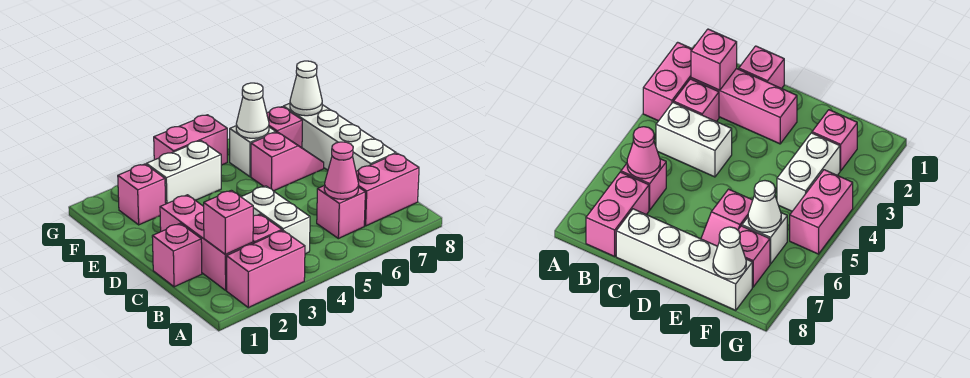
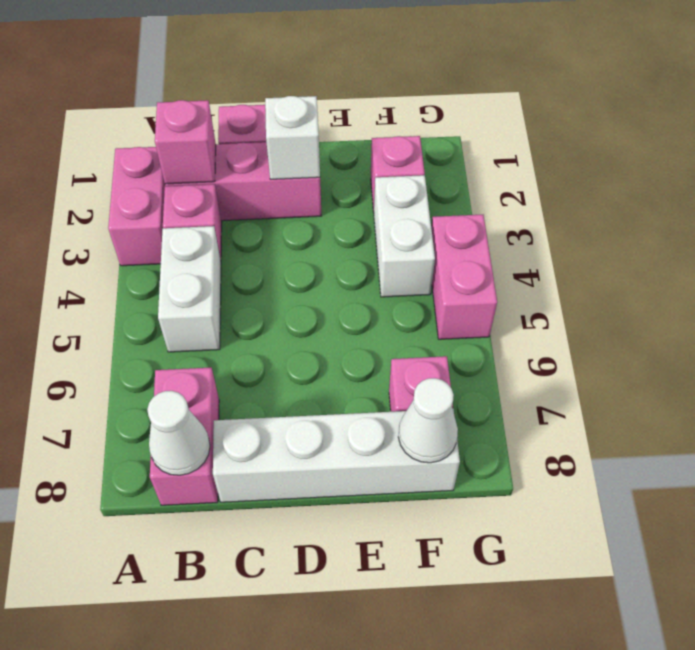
white brick B4:C4 level 1 -> white brick B4:B5 level 1
pink brick B6 level 1 -> none
pink cone B6 level 2 -> none
pink slope E6:E7 level 1 top 6 -> none
white brick F6 level 1 -> white brick D2 level 2
white cone F6 level 2 -> white cone B8 level 2

